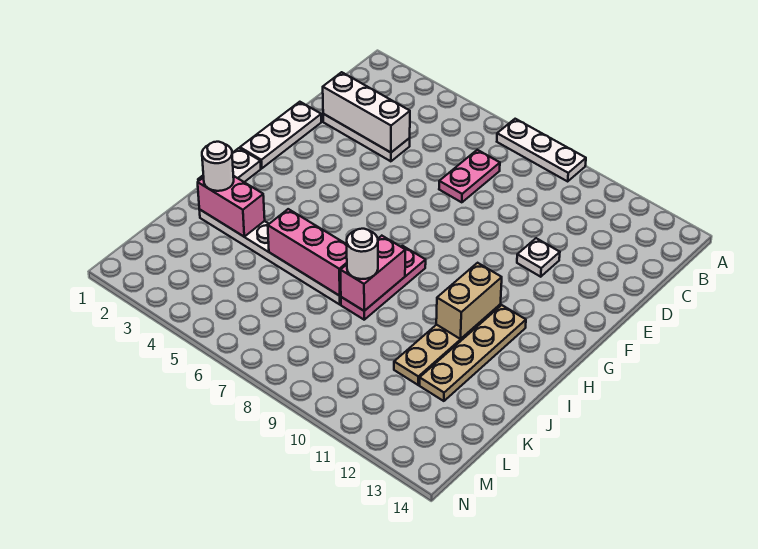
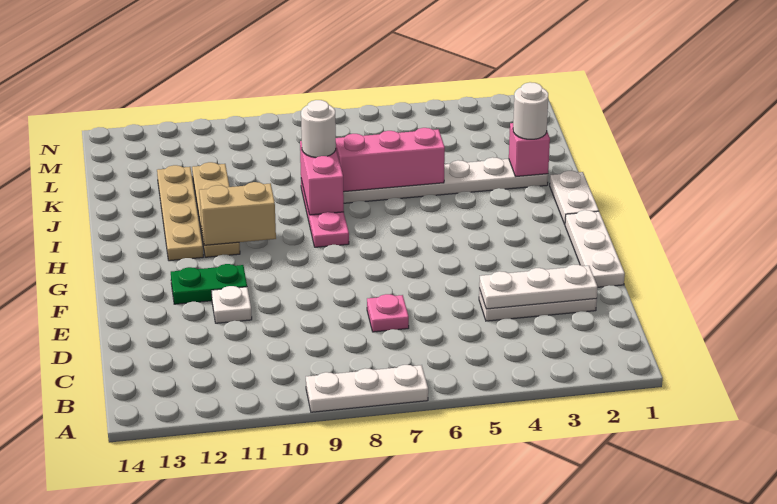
pink plate C7:D7 level 1 -> pink plate D7 level 1
white brick D2:D4 level 2 -> white plate D2:D4 level 2
none -> green plate F11:F12 level 1
tan brick H11:I11 level 2 -> tan brick H10:H11 level 2
pink brick J2:J3 level 2 -> pink brick J2 level 2

